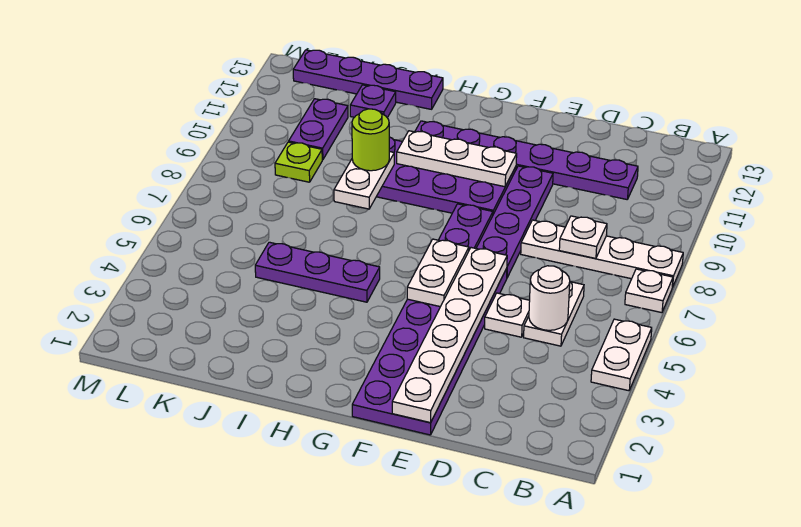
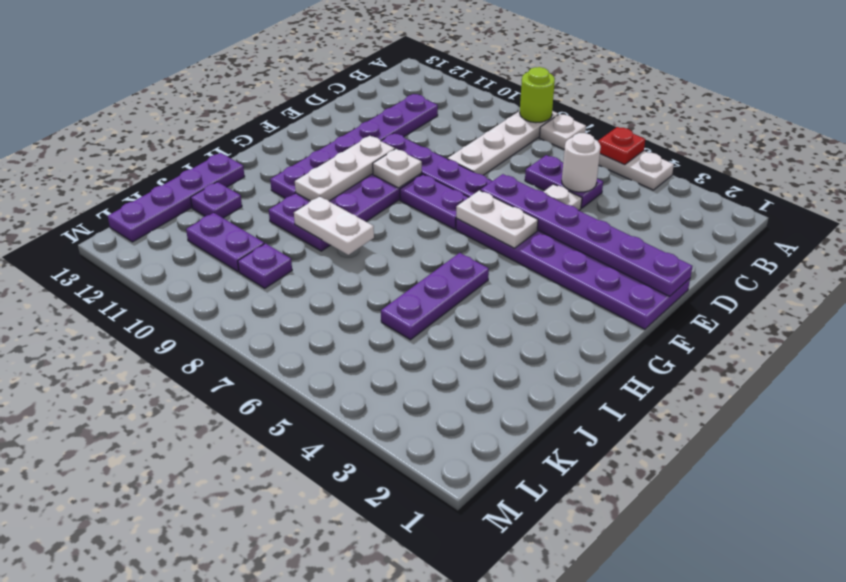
none -> red plate A5 level 2
white plate C5:C6 level 1 -> purple plate C5:C6 level 1
white plate C8 level 2 -> white plate F9 level 2
white plate E1:E6 level 2 -> purple plate E1:E6 level 2
lime round brick I9 level 3 -> lime round brick A8 level 2
lime plate K9 level 1 -> purple plate K9 level 1

